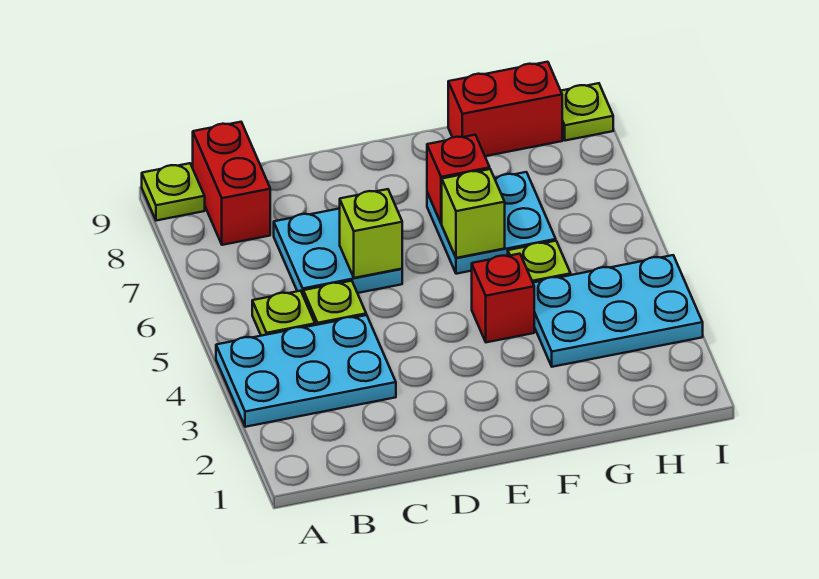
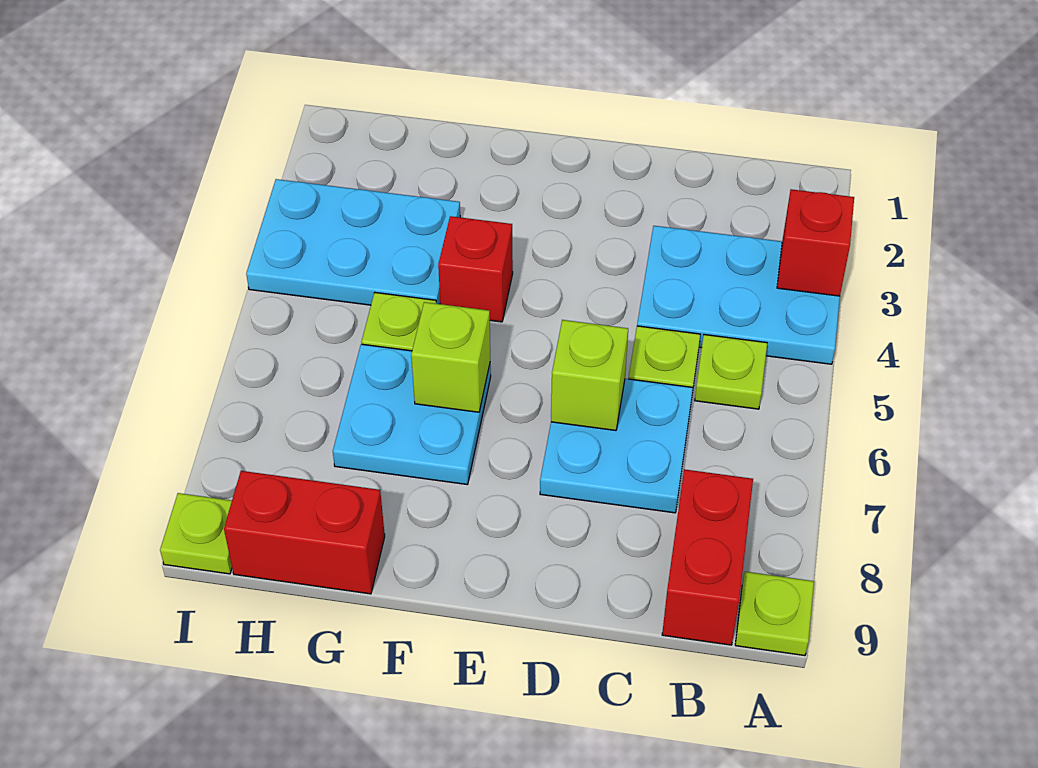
red brick F7 level 2 -> red brick A3 level 2

